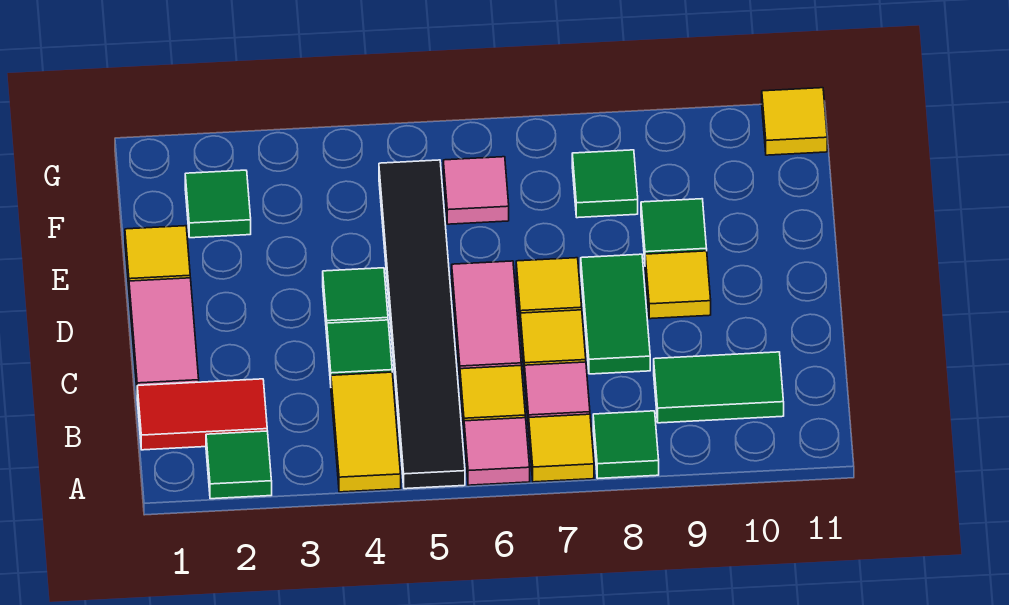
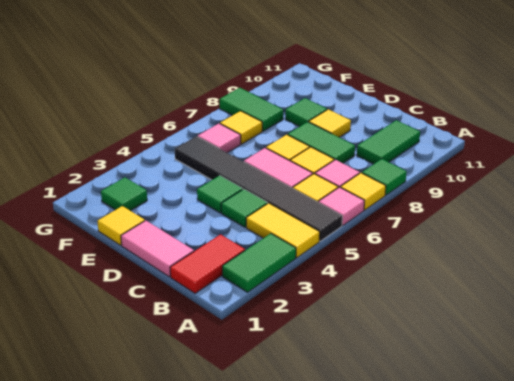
green tile A2 level 1 -> green tile A2:A3 level 1
green tile F8 level 1 -> green tile F8:G8 level 1
yellow tile G11 level 1 -> yellow tile F7 level 1

